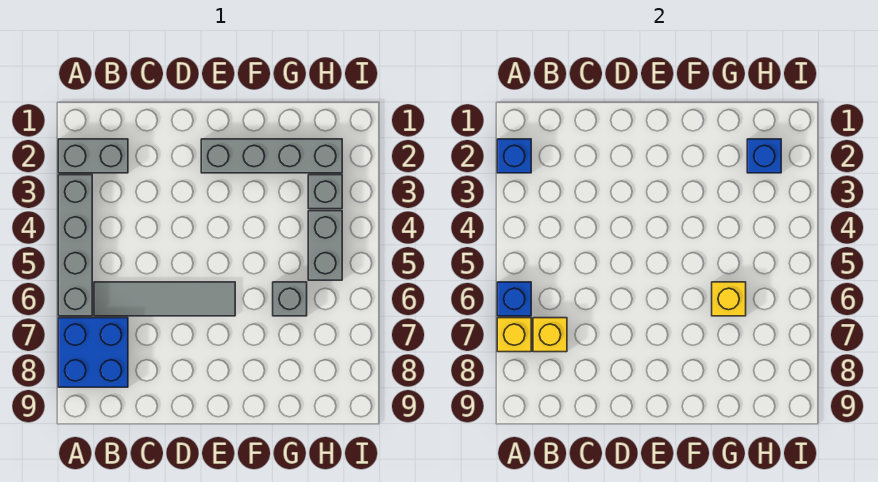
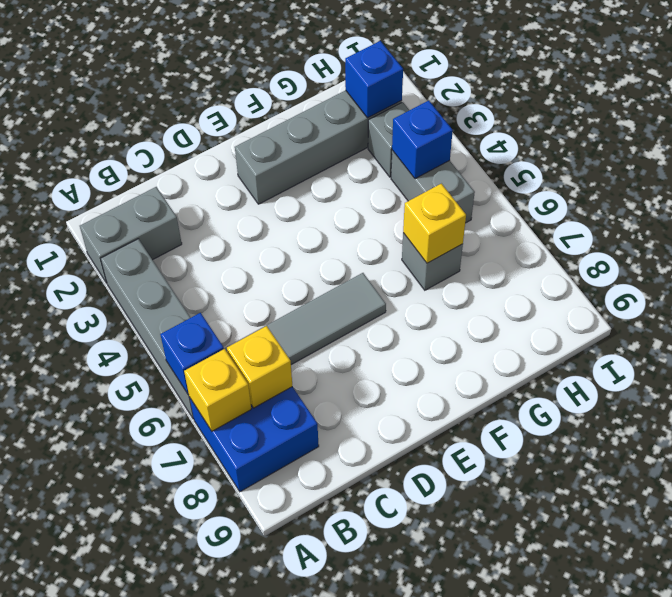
blue brick A2 level 2 -> blue brick H4 level 2

